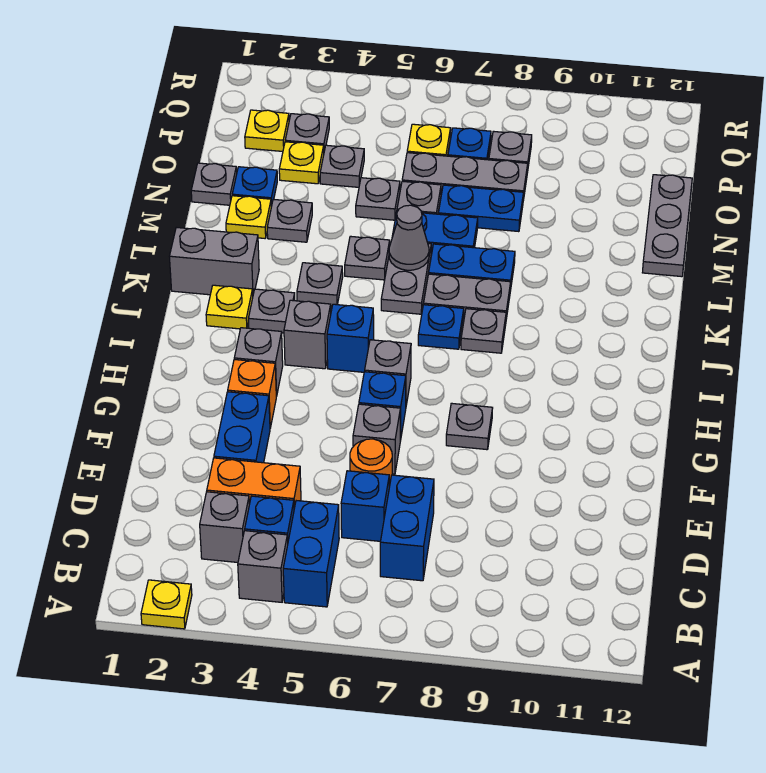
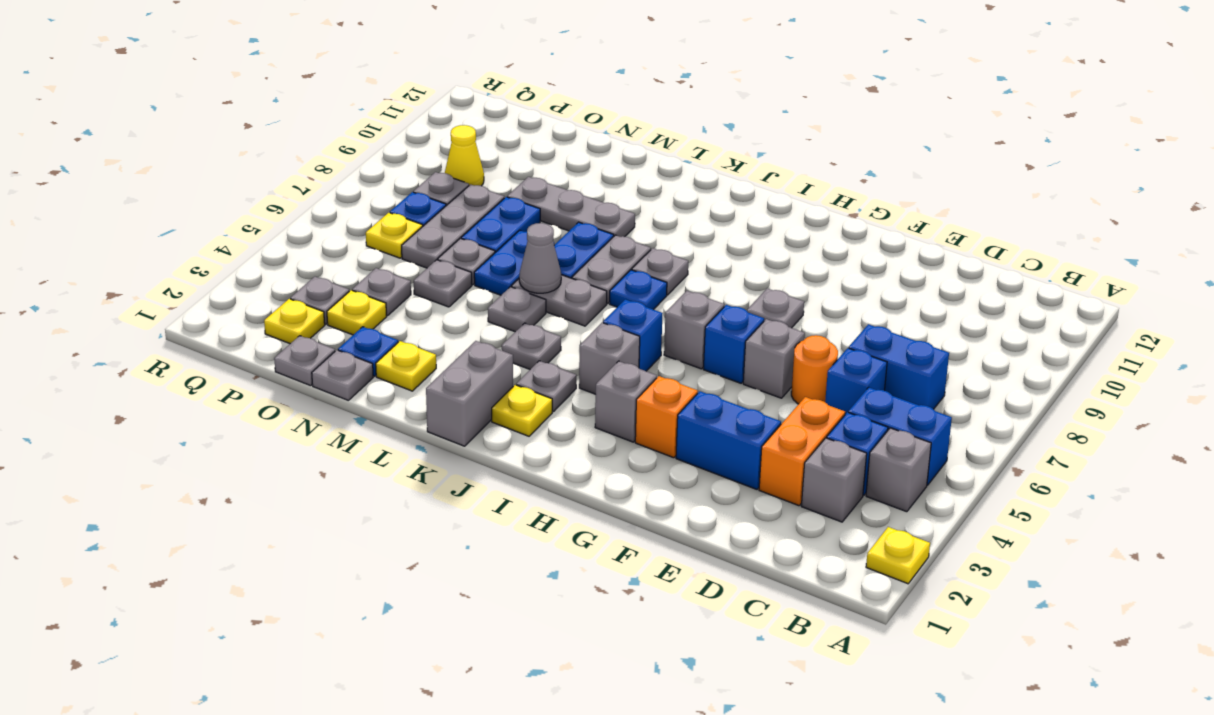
grey plate M3 level 1 -> grey plate O1 level 1
grey plate M12:O12 level 1 -> grey plate L9:N9 level 1
none -> yellow cone P9 level 1

